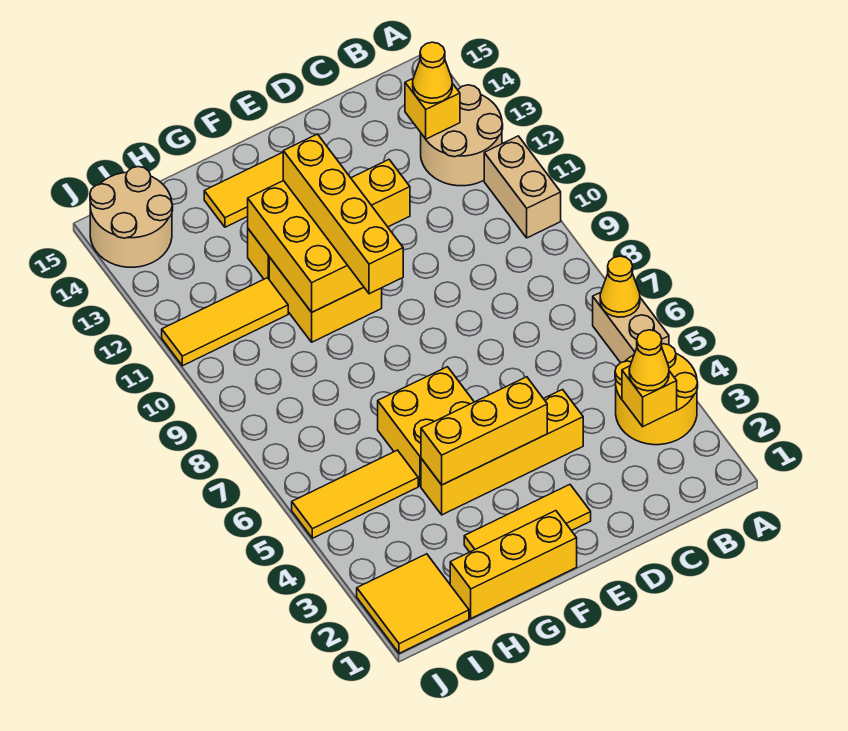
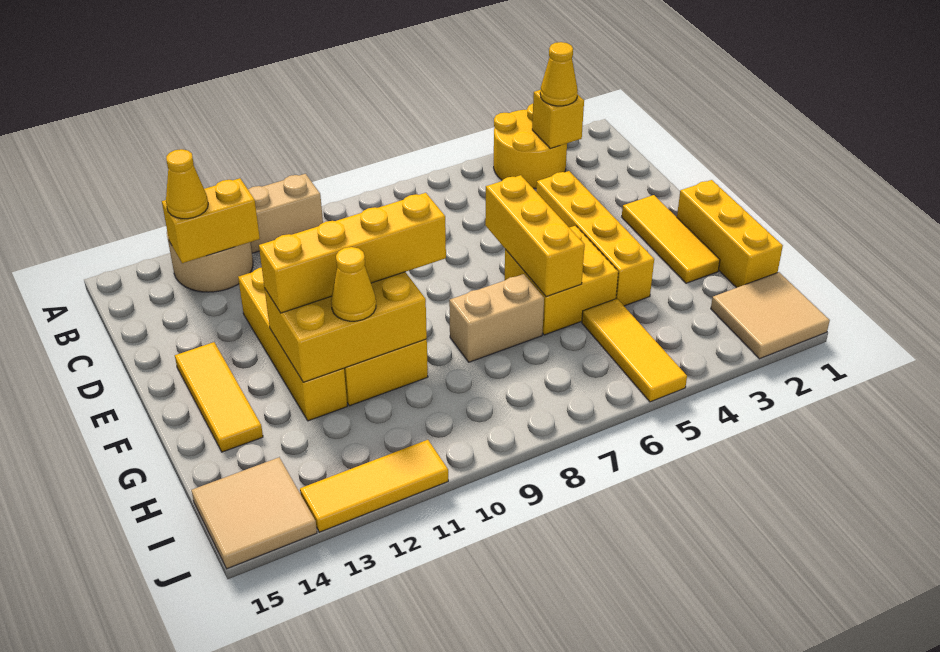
tan brick A5:A6 level 1 -> tan brick G7:G8 level 1
yellow cone A6 level 2 -> yellow cone G11 level 3
yellow brick B13 level 2 -> yellow brick B12:B13 level 2
yellow brick E4:G4 level 2 -> yellow brick E6:G6 level 2
yellow tile H11:J11 level 1 -> yellow tile J11:J13 level 1
yellow tile I1:J2 level 1 -> tan tile I1:J2 level 1
tan round brick I14:J15 level 1 -> tan tile I14:J15 level 1

